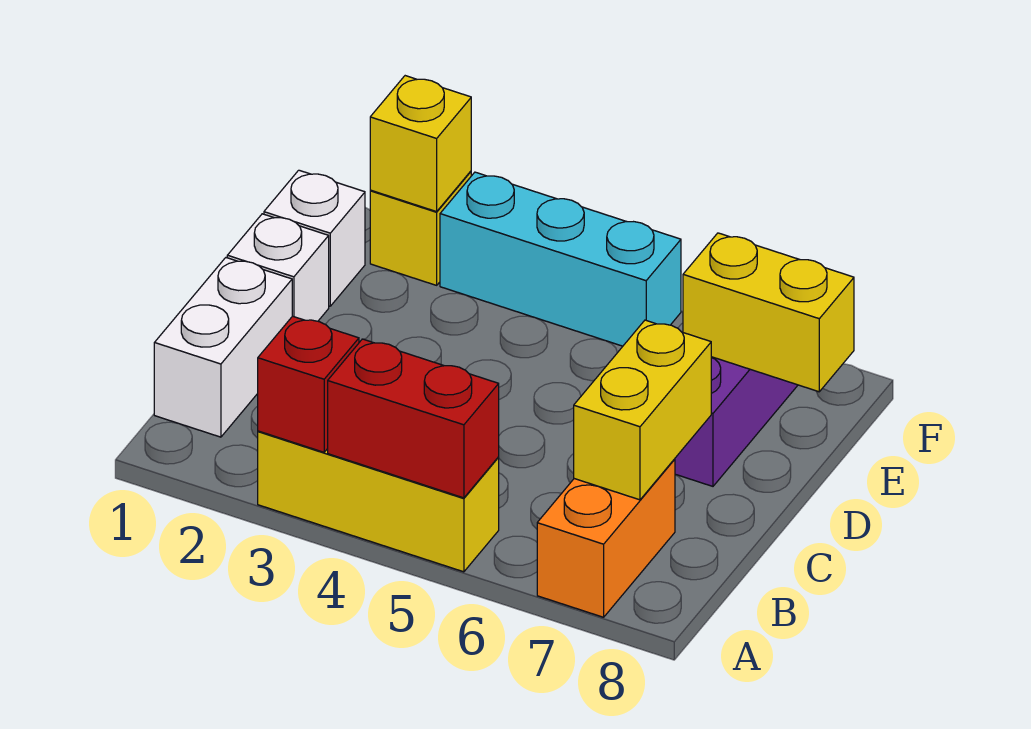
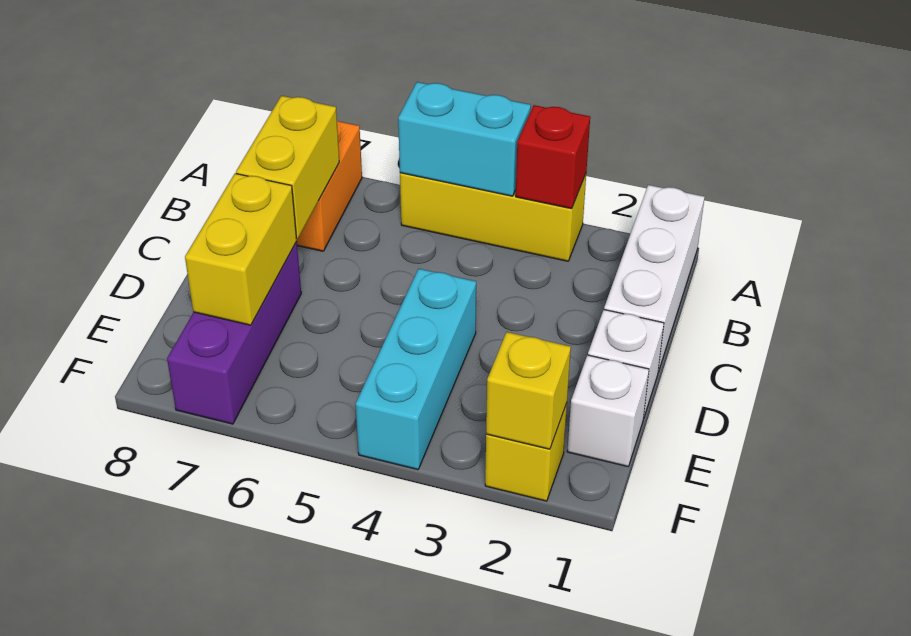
red brick A4:A5 level 2 -> cyan brick A4:A5 level 2
white brick B1:C1 level 1 -> white brick A1:C1 level 1
yellow brick E7:E8 level 2 -> yellow brick D7:E7 level 2
cyan brick F3:F5 level 1 -> cyan brick D4:F4 level 1

